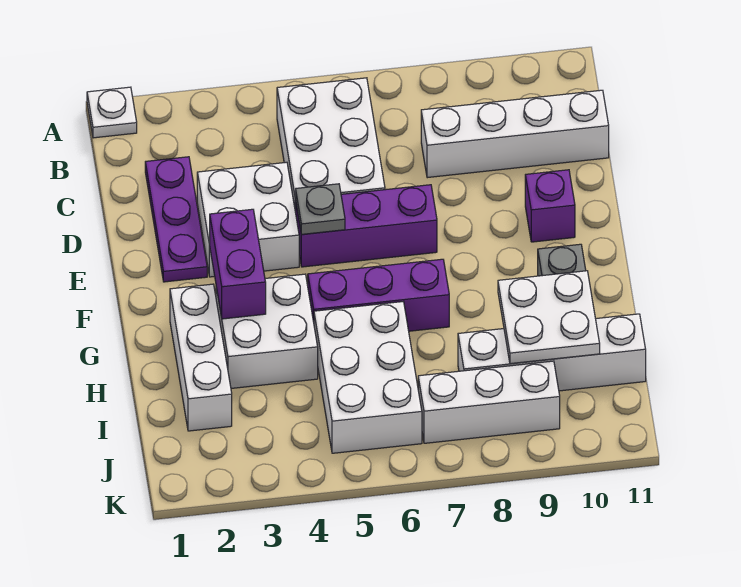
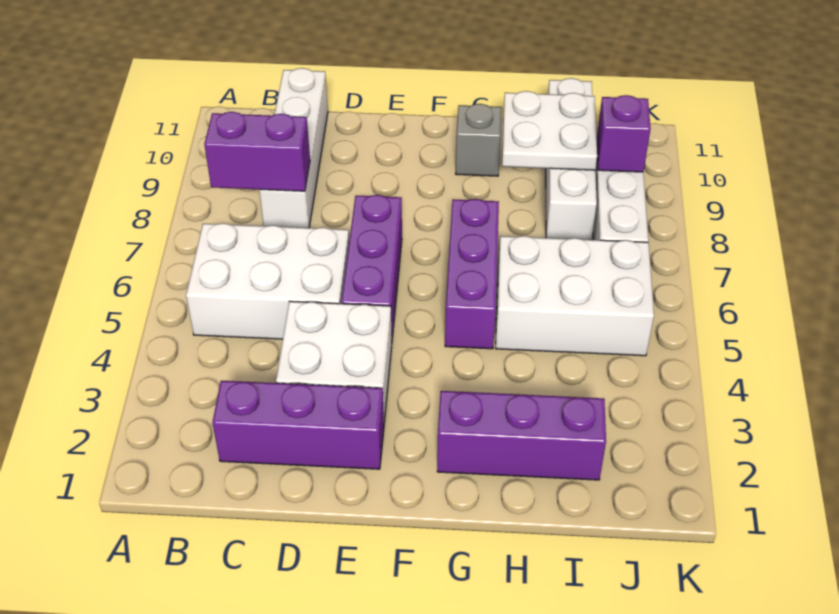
white plate A1 level 1 -> none
purple plate C2:E2 level 1 -> purple brick C2:E2 level 1
grey plate E5 level 2 -> none
purple brick E10 level 1 -> purple brick J9 level 2
purple brick F3:G3 level 2 -> purple brick B8:C8 level 2
white brick G2:I2 level 1 -> purple brick G2:I2 level 1
white brick G3:H4 level 1 -> none

